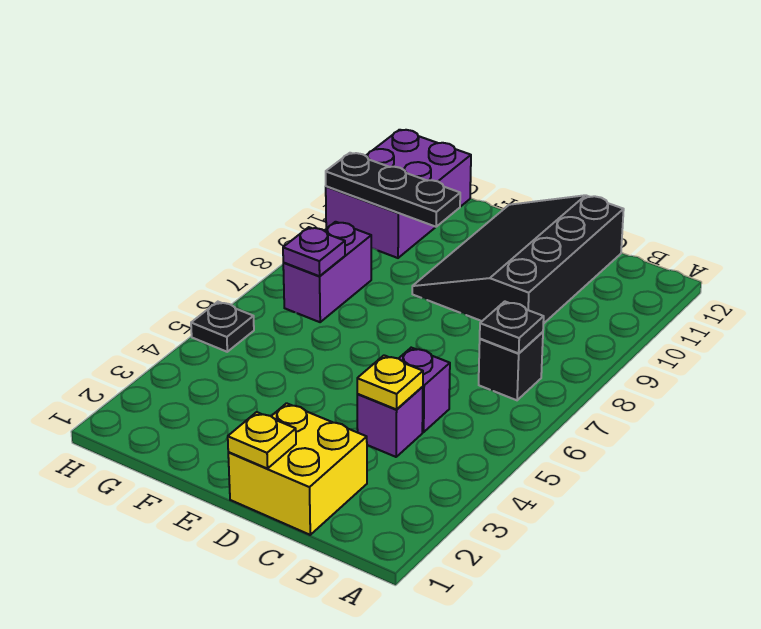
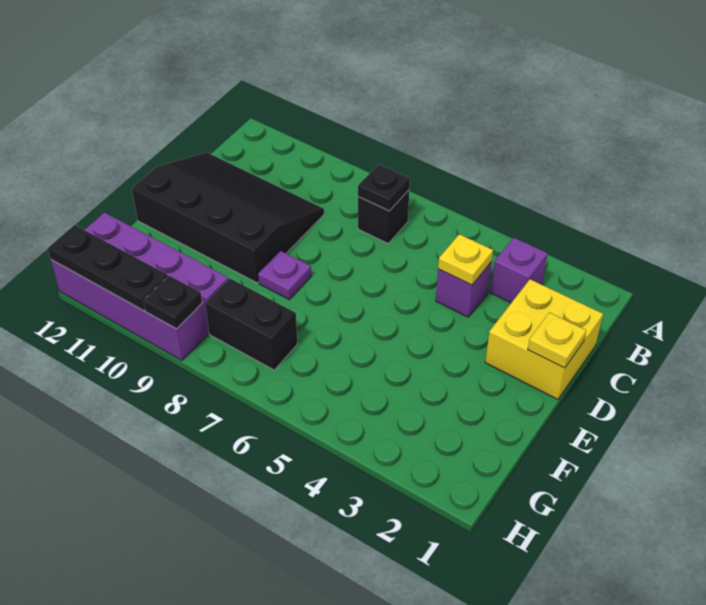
purple brick C5 level 1 -> purple brick B3 level 1
black slope C9:E12 level 1 top C -> black slope C9:E12 level 1 top E
black plate F10:H10 level 2 -> black plate H10:H12 level 2
purple brick G7:G8 level 1 -> black brick G7:G8 level 1
purple plate G7 level 2 -> purple plate E8 level 1
purple brick G10:H12 level 1 -> purple brick G9:H12 level 1
black plate H5 level 1 -> black plate H9 level 2

